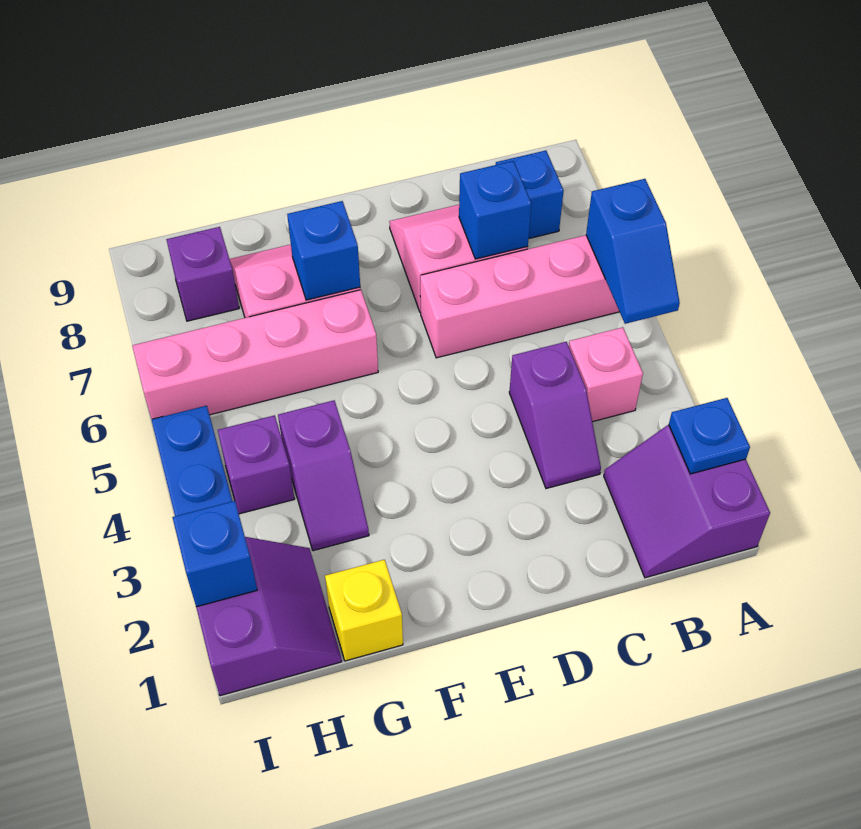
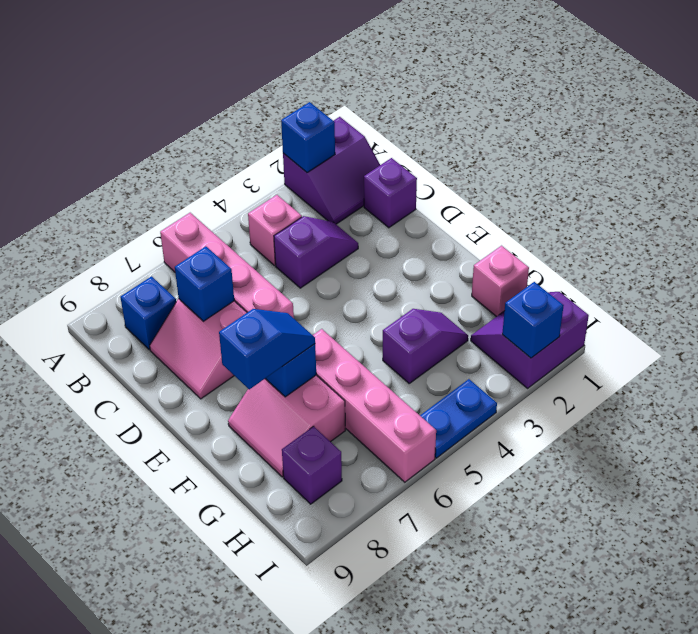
blue plate A2 level 2 -> blue brick A2 level 2
blue slope A5:A6 level 2 top 6 -> blue slope F7:F8 level 3 top 8
yellow brick G1 level 1 -> pink brick G1 level 1
purple brick H4 level 1 -> purple brick C1 level 1

